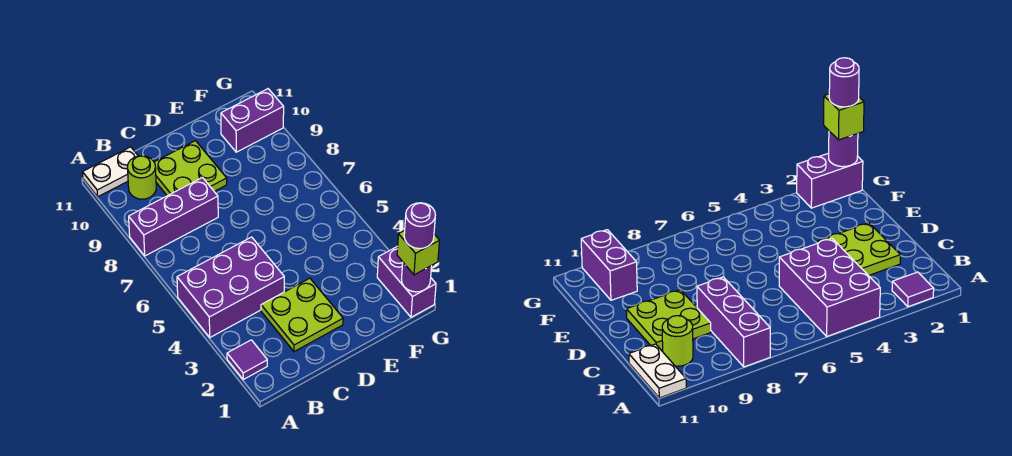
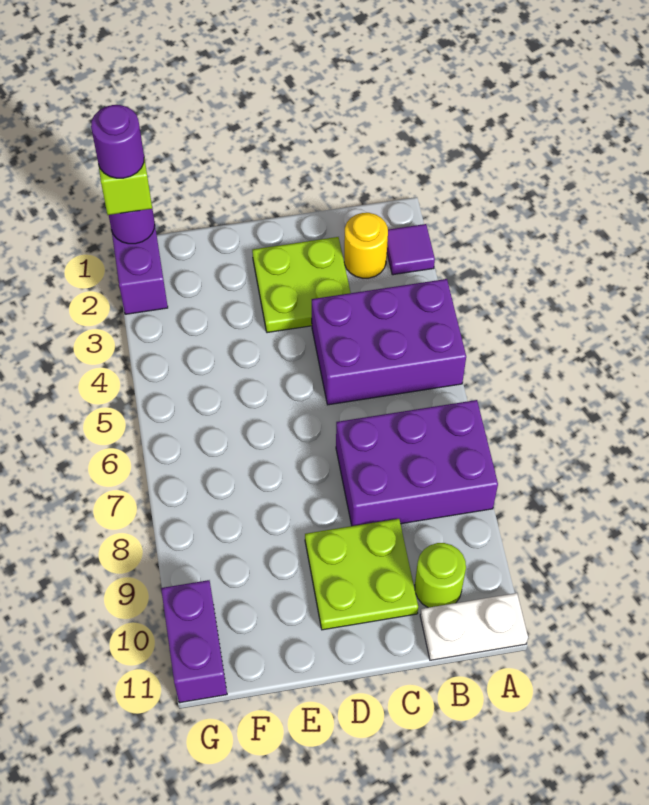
purple brick A8:C8 level 1 -> purple brick A7:C8 level 1
none -> yellow round brick B2 level 1
purple brick F10:G10 level 1 -> purple brick G10:G11 level 1

